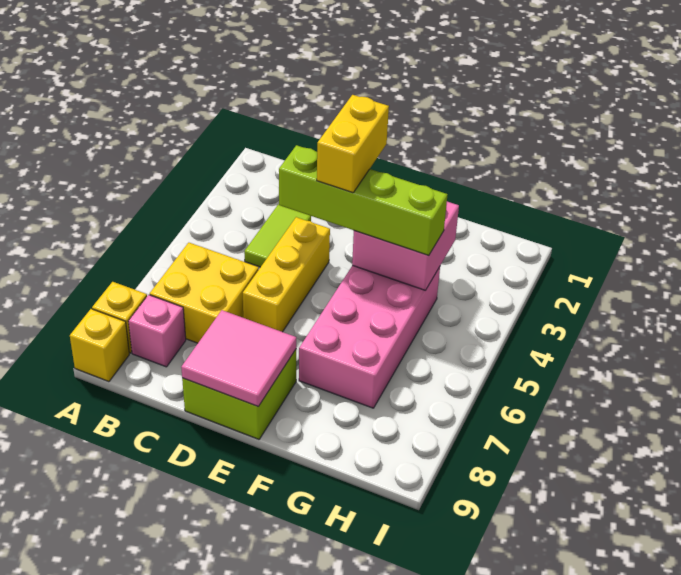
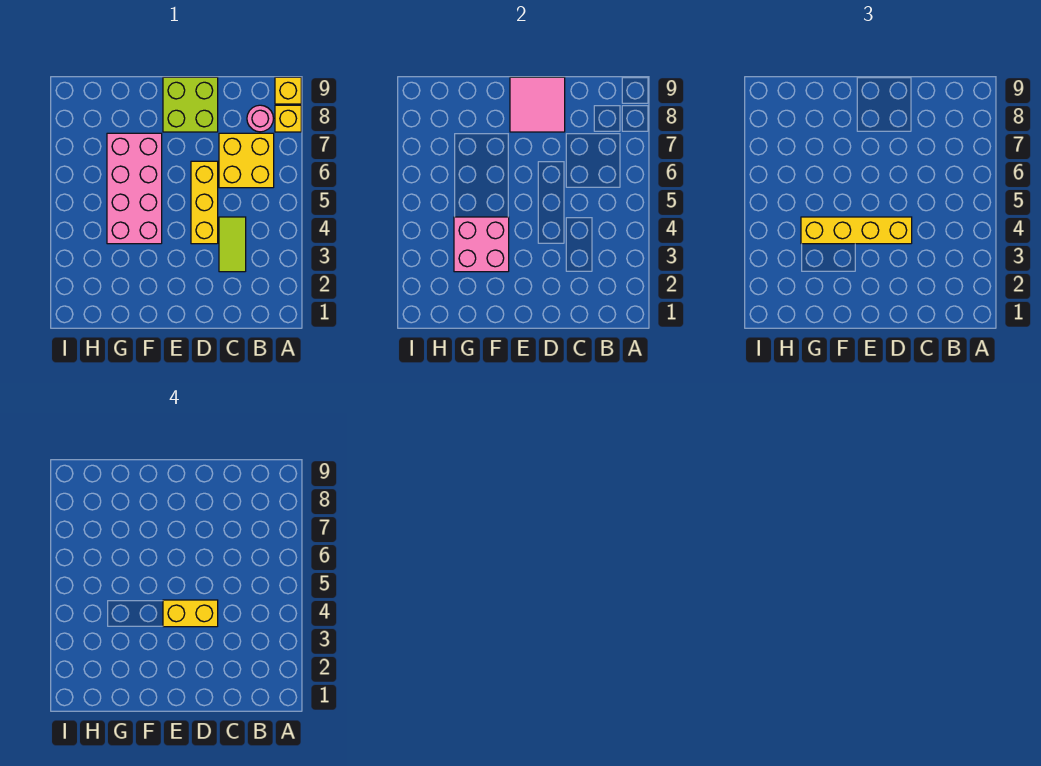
pink brick B8 level 1 -> pink round brick B8 level 1
lime brick D4:G4 level 3 -> yellow brick D4:G4 level 3
yellow brick E3:E4 level 4 -> yellow brick D4:E4 level 4

